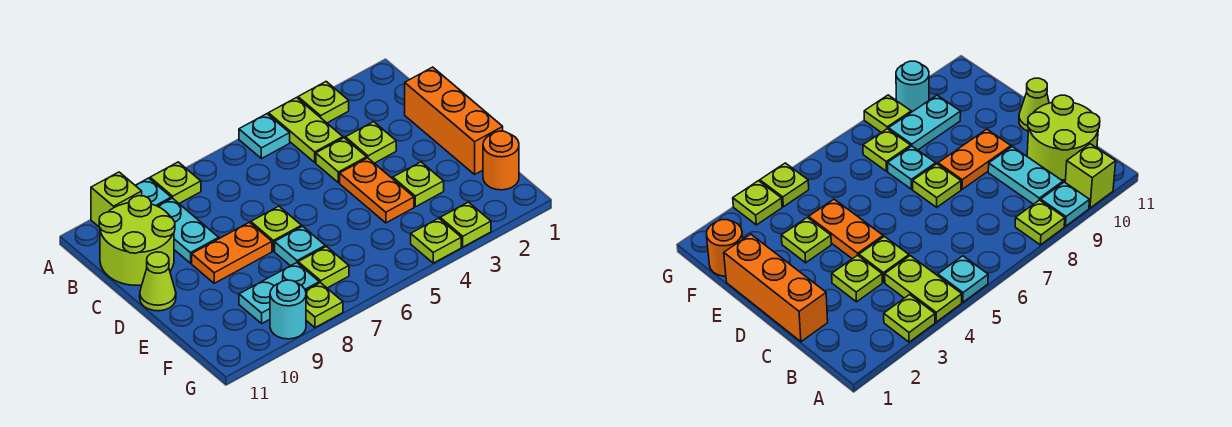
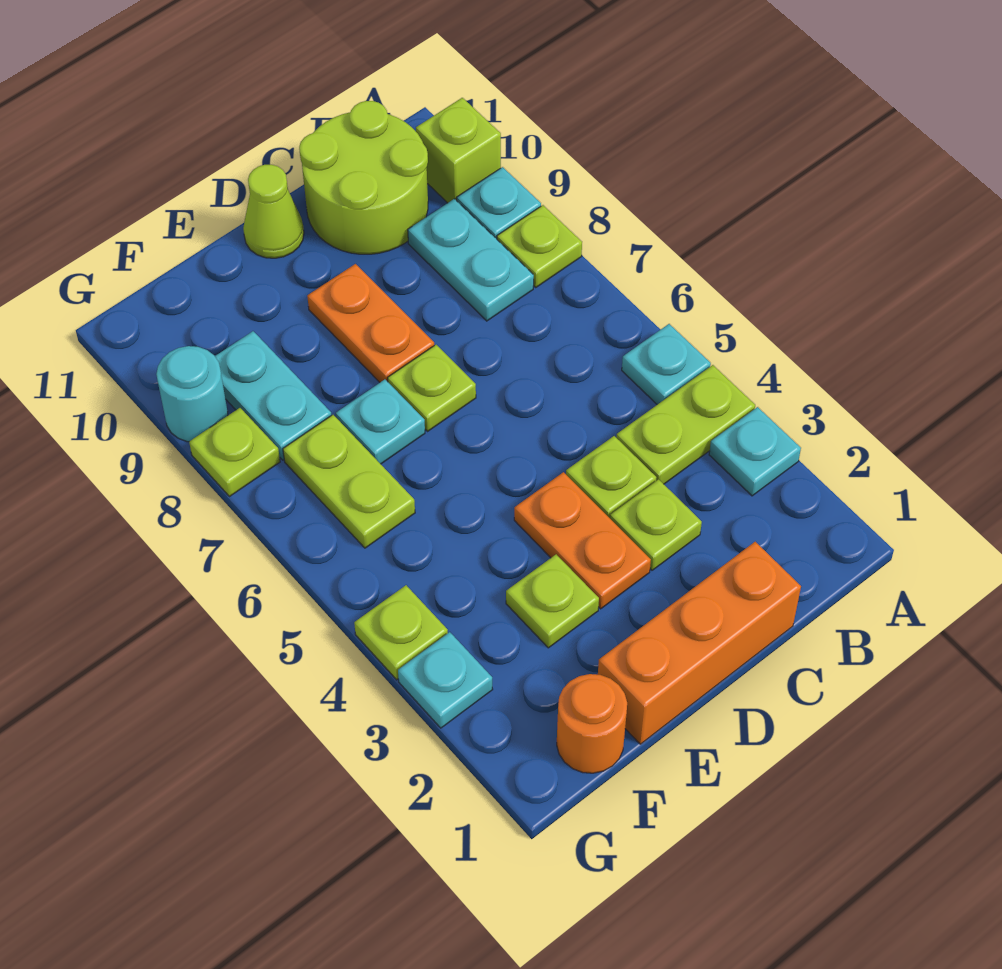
lime plate A3 level 1 -> cyan plate A3 level 1
cyan plate B9:C9 level 1 -> cyan plate B8:B9 level 1
orange plate D4:E4 level 1 -> orange plate D3:D4 level 1
lime plate F7 level 1 -> lime plate F6:F7 level 1
lime plate G3 level 1 -> cyan plate G3 level 1

